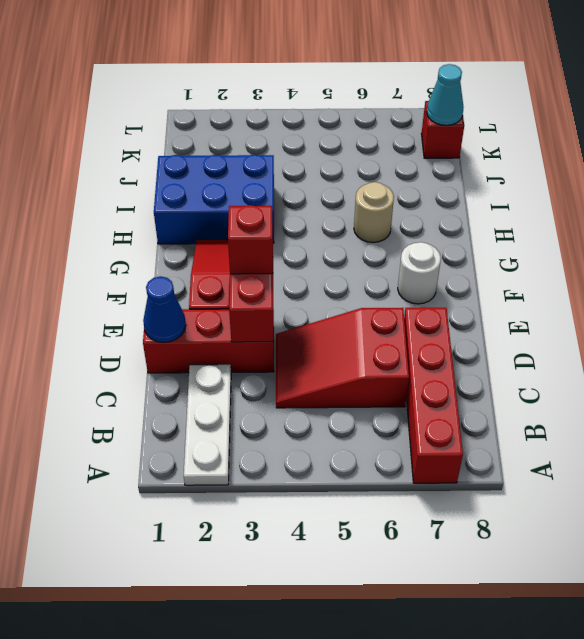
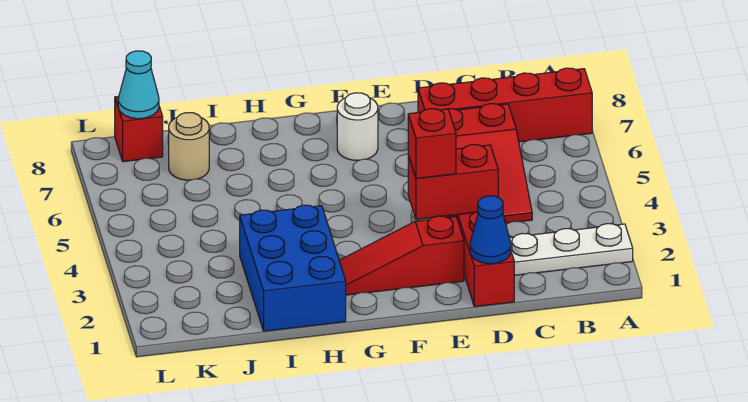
tan round brick H6 level 1 -> tan round brick J7 level 1

